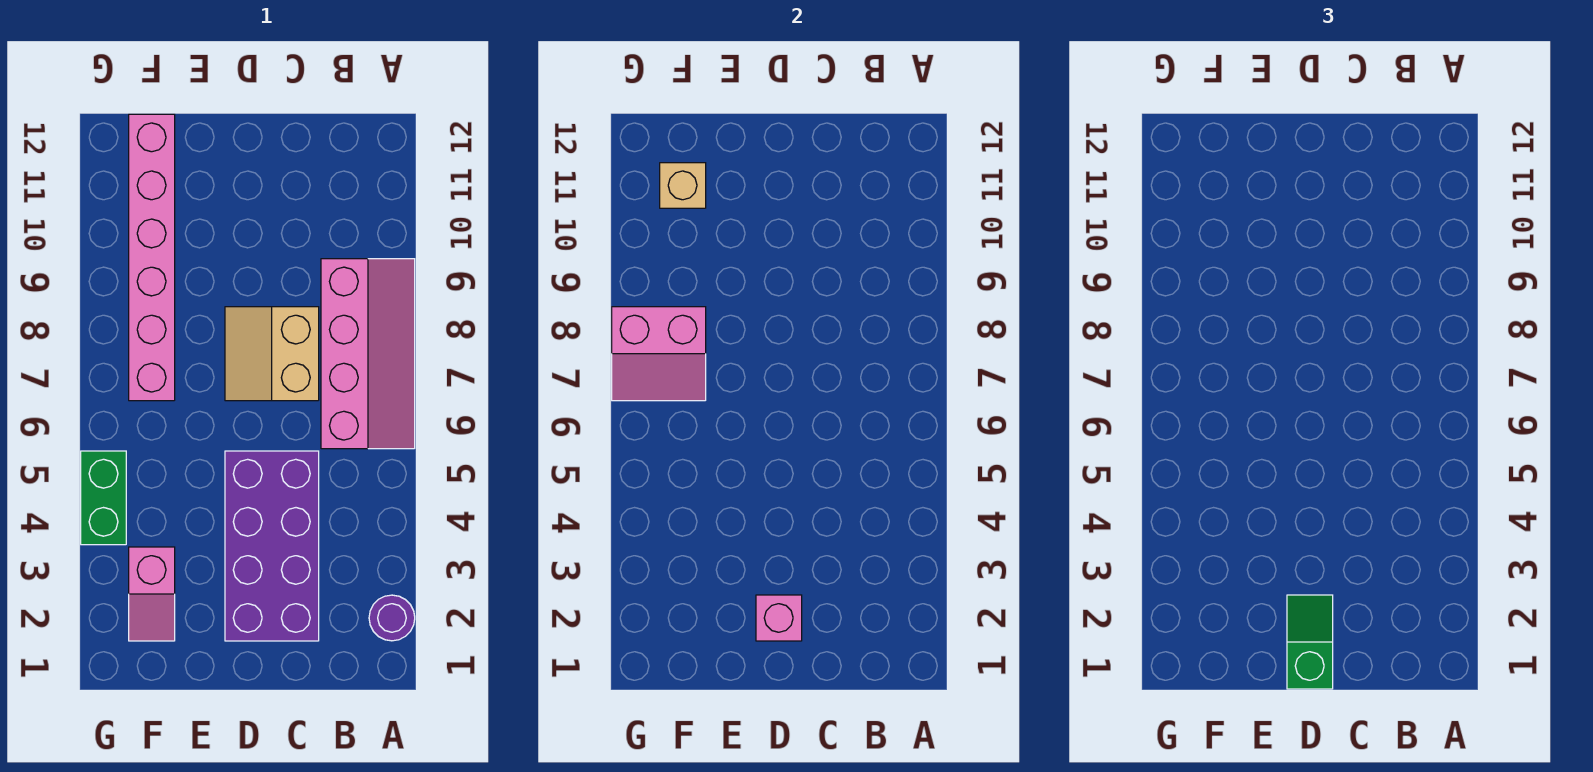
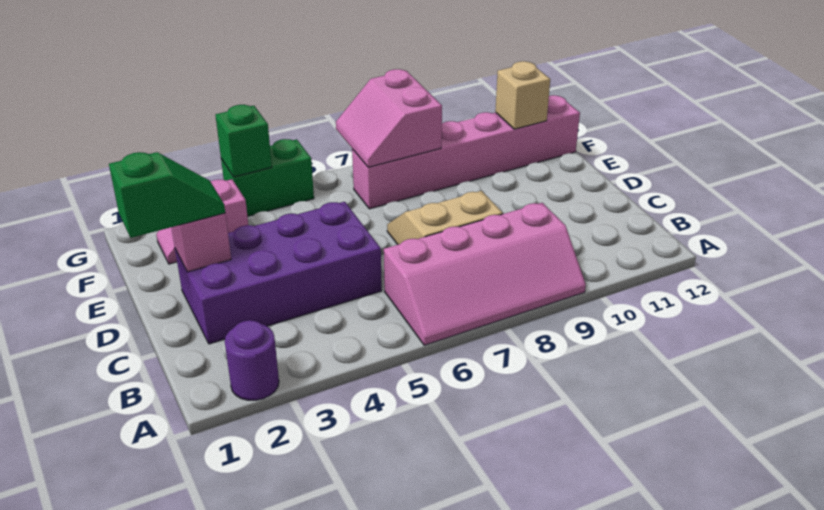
none -> green brick G4 level 2

